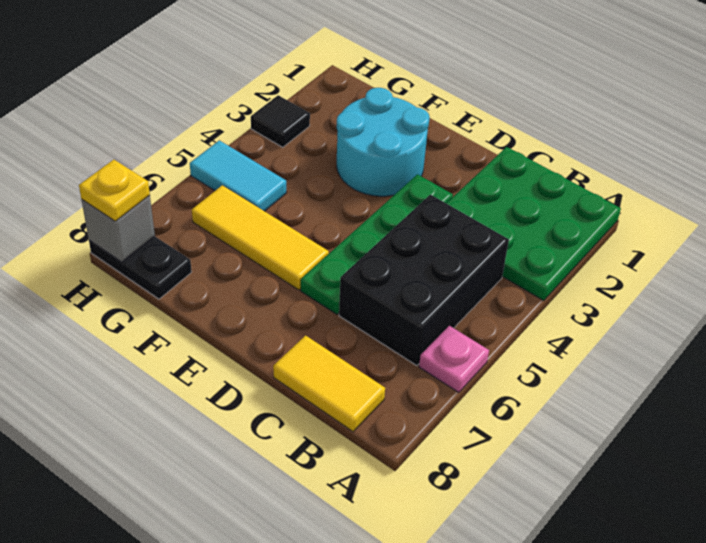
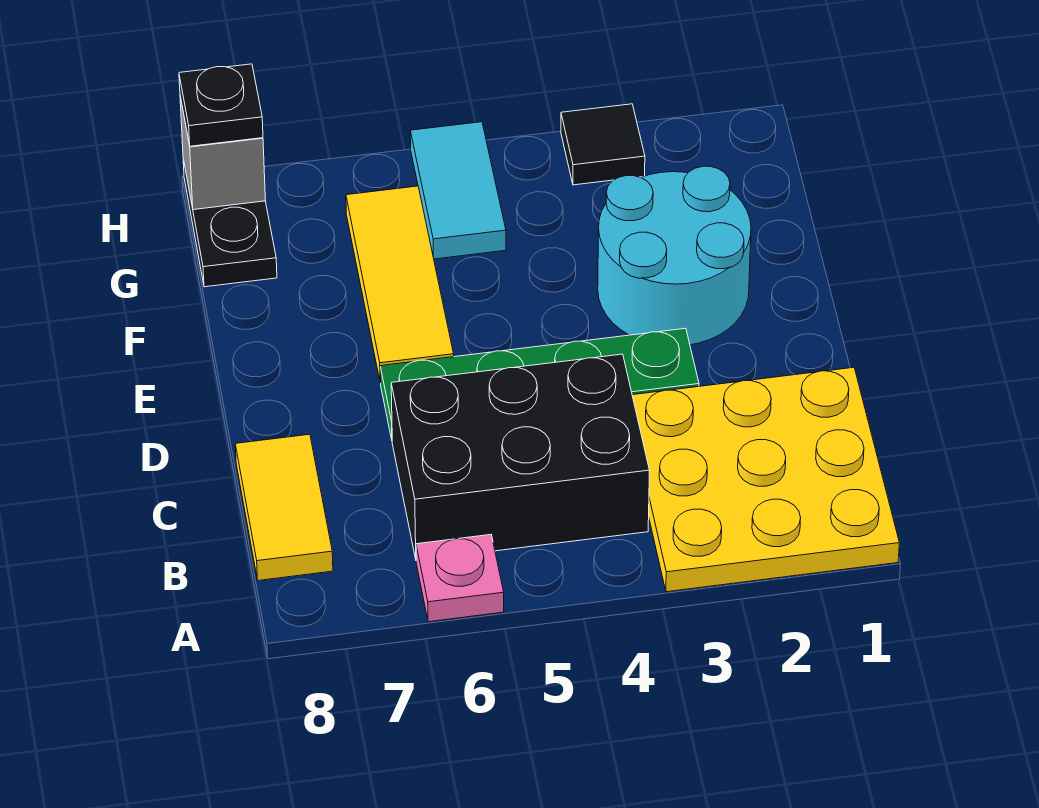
green plate A1:C3 level 1 -> yellow plate A1:C3 level 1
yellow plate H8 level 3 -> black plate H8 level 3

